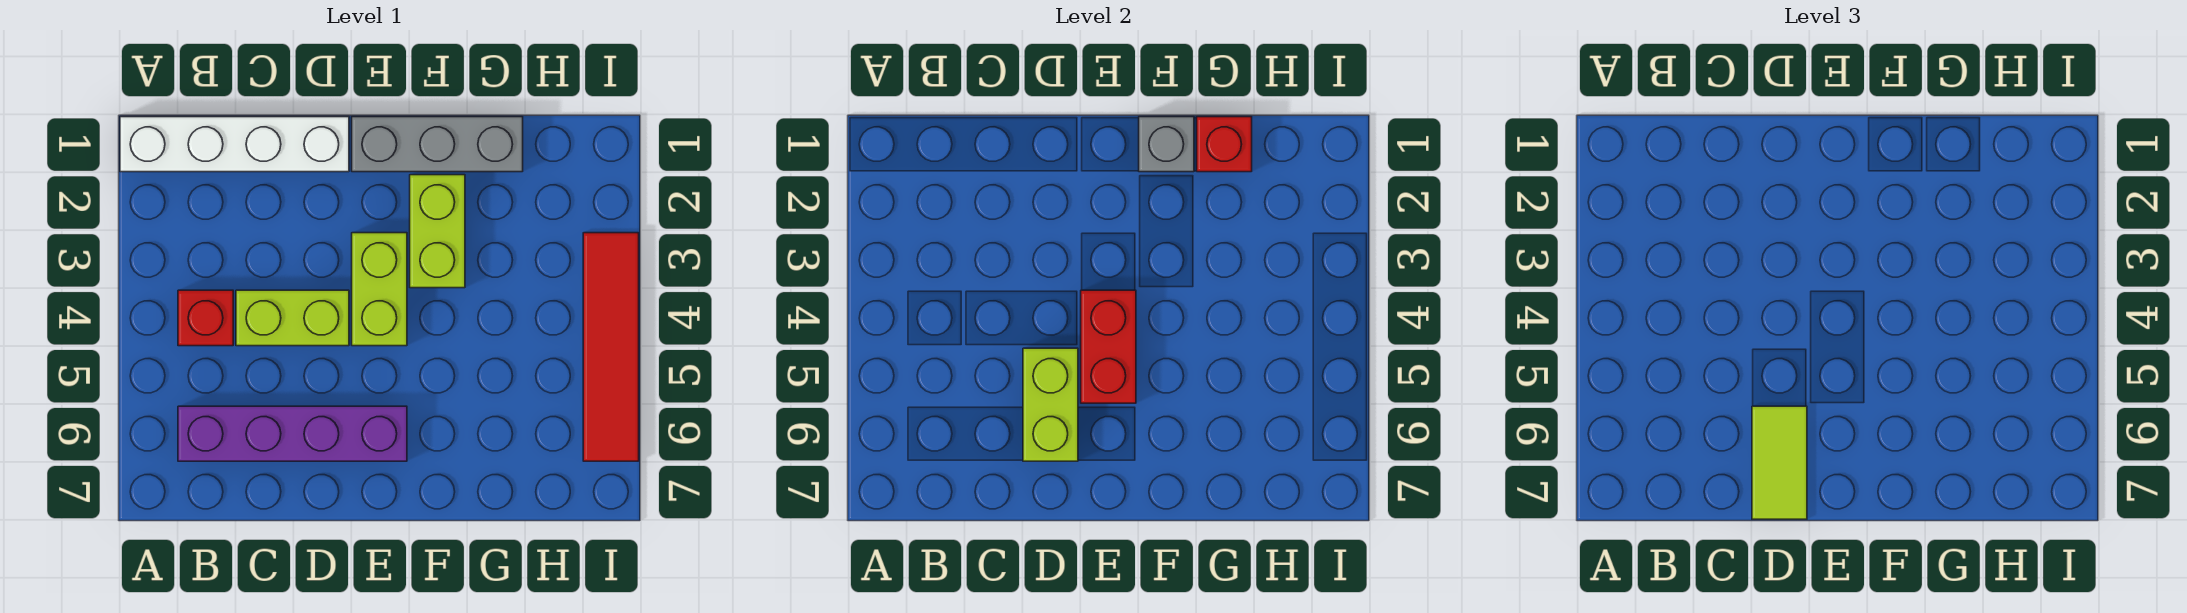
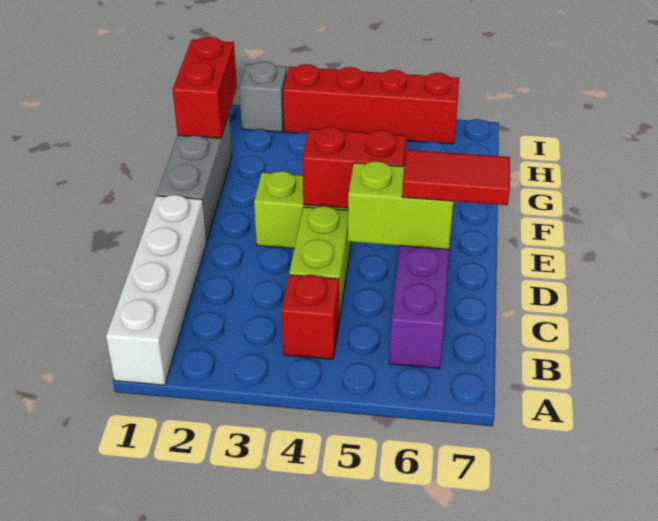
lime tile D6:D7 level 3 -> red tile D6:D7 level 3
grey brick F1 level 2 -> grey brick I2 level 1
lime brick F2:F3 level 1 -> none
red brick G1 level 2 -> red brick G1:H1 level 2
red tile I3:I6 level 1 -> red brick I3:I6 level 1

